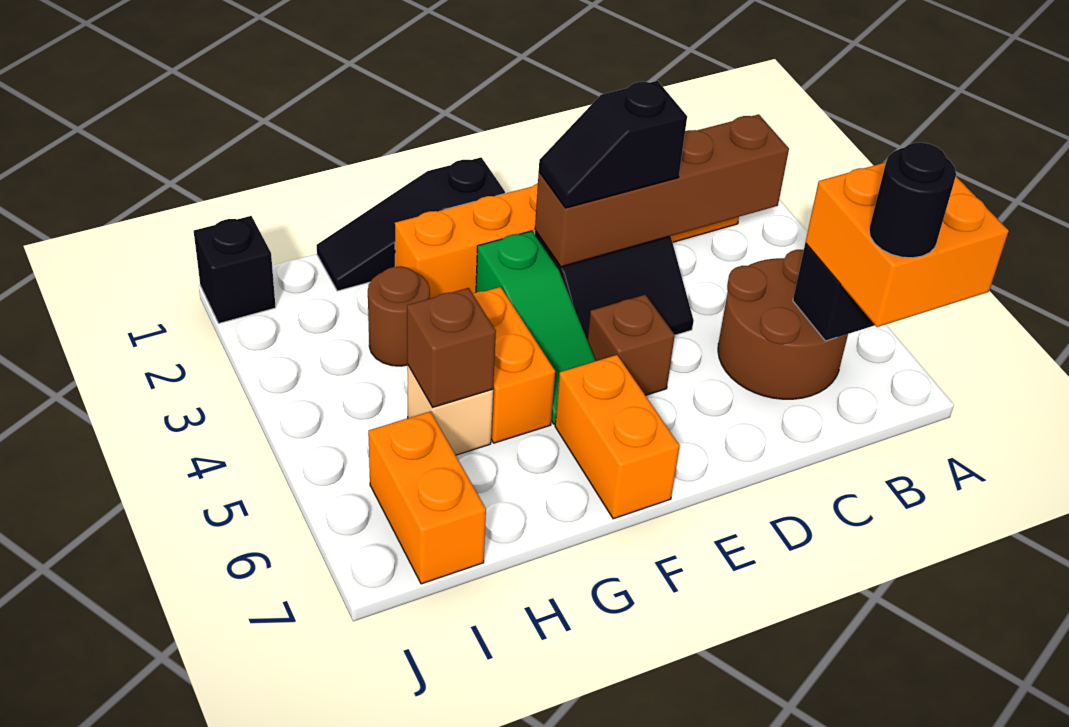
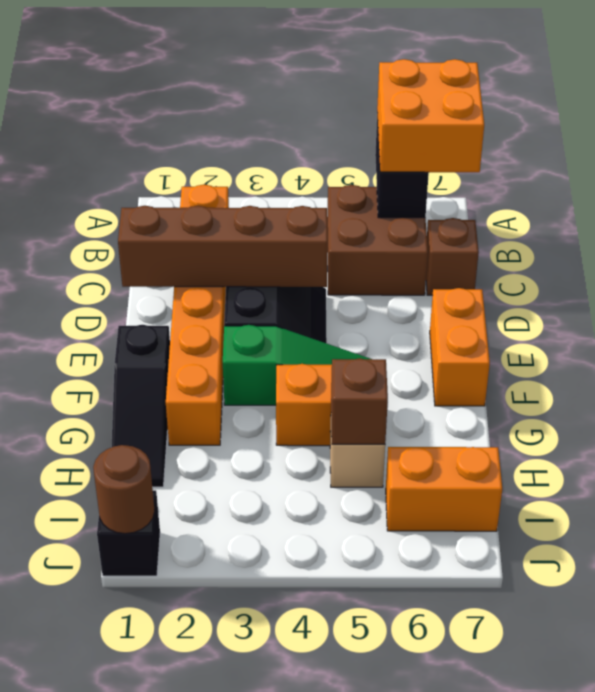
brown brick B3:E3 level 2 -> brown brick D1:D4 level 2
brown round brick B5:C6 level 1 -> brown brick B5:C6 level 1
black round brick B7 level 4 -> none
black slope D3:E3 level 3 top D -> none
brown brick E5 level 1 -> brown brick C7 level 1
orange brick F6:F7 level 1 -> orange brick E7:F7 level 1
brown round brick H3 level 1 -> brown round brick J1 level 2

